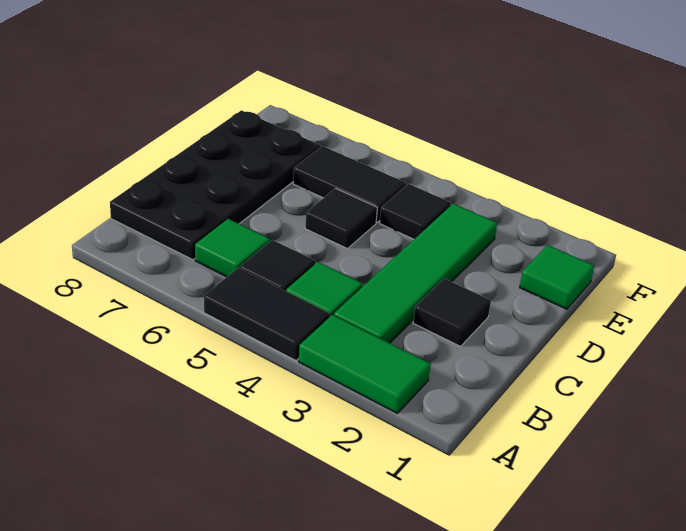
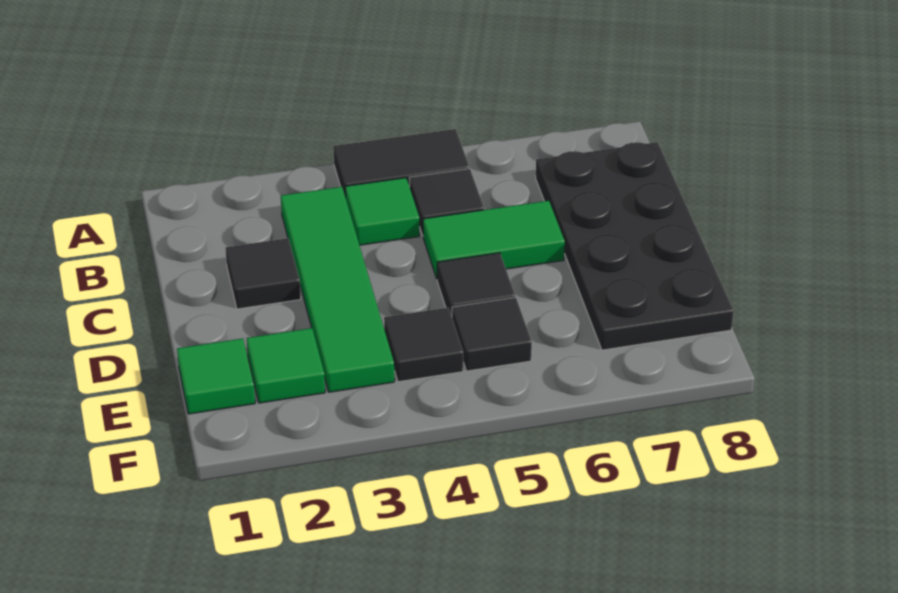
green tile A2:A3 level 1 -> green tile C5:C6 level 1
green tile B6 level 1 -> green tile E2 level 1
black tile E5:E6 level 1 -> black tile E5 level 1

